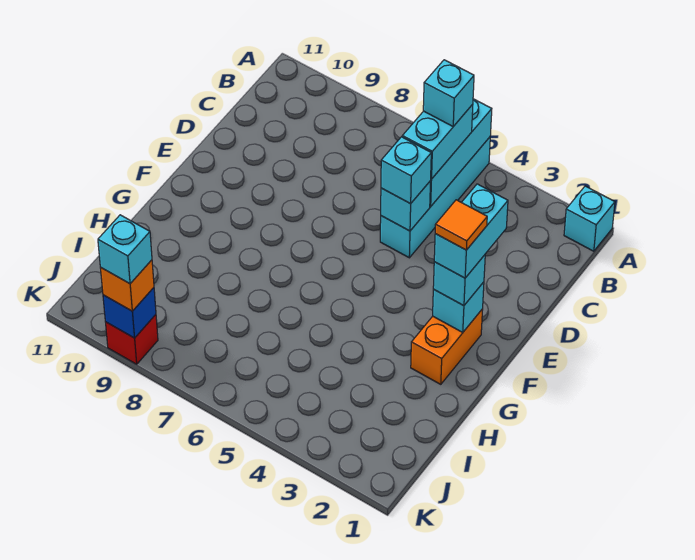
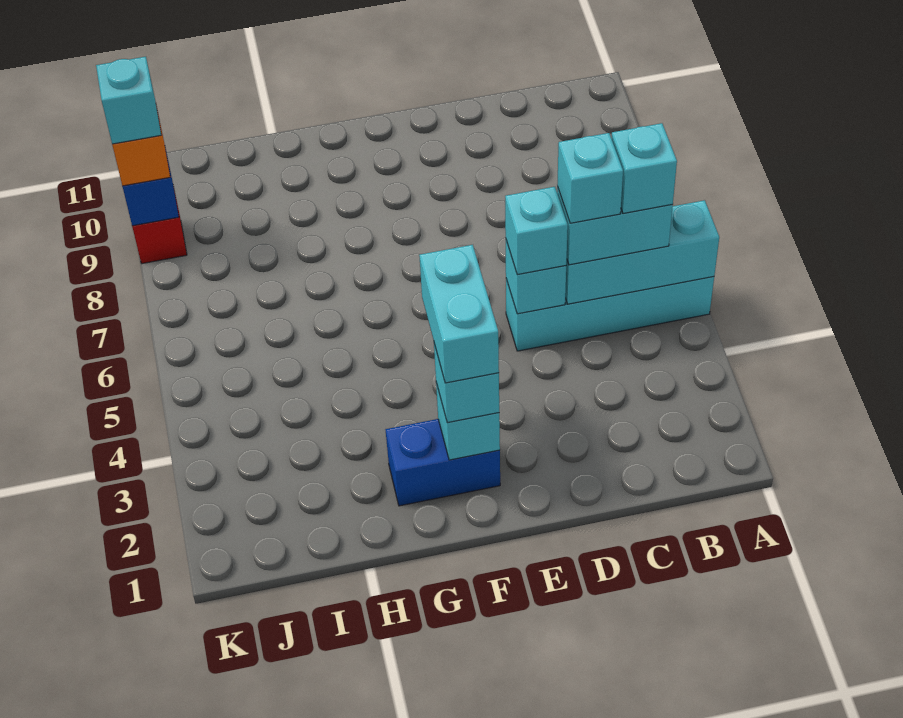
cyan brick A1 level 1 -> cyan brick C5 level 4
cyan brick E2:F2 level 4 -> cyan brick F2:F3 level 4
orange brick F2:G2 level 1 -> blue brick F2:G2 level 1
orange tile F2 level 5 -> none

